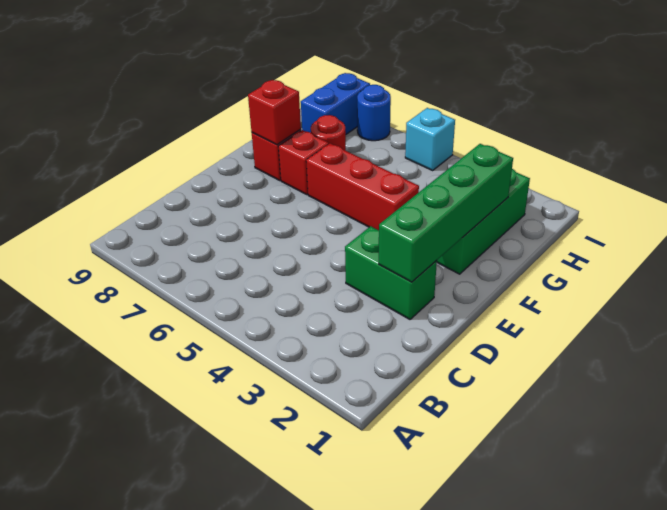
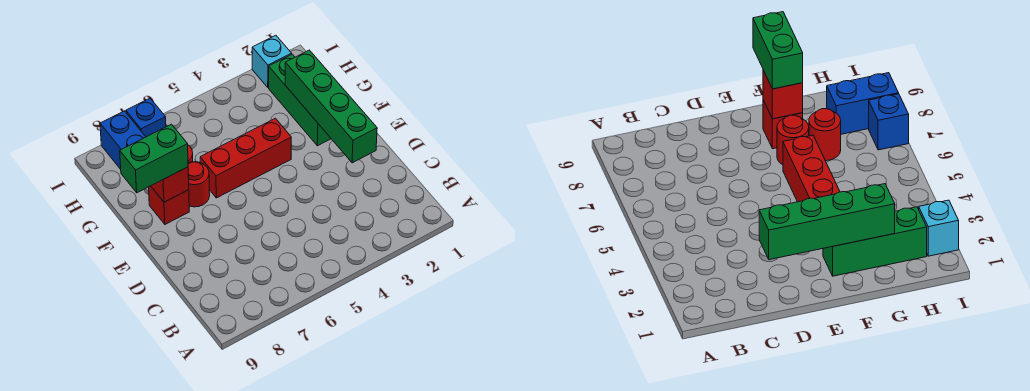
green brick D2:D3 level 1 -> green brick F8:F9 level 3
red brick F7 level 1 -> red round brick F7 level 1
cyan brick I5 level 1 -> cyan brick I2 level 1
blue round brick I7 level 1 -> blue brick I7 level 1

